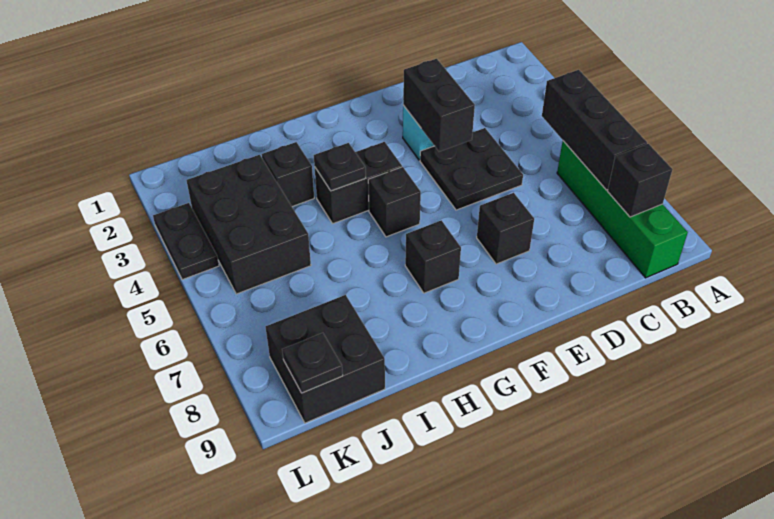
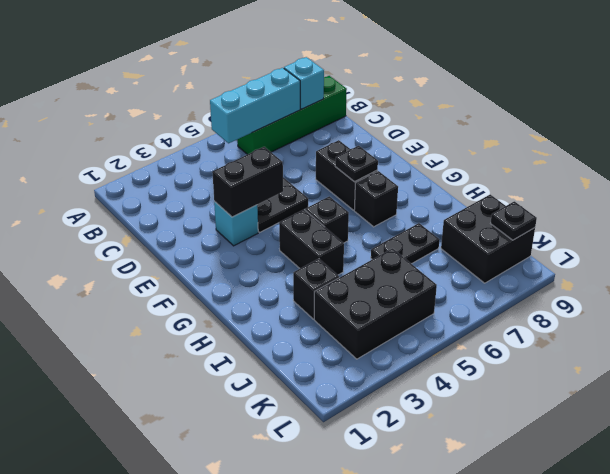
black brick B5:B7 level 2 -> cyan brick B5:B7 level 2
black brick B8 level 2 -> cyan brick B8 level 2
black brick E7 level 1 -> black brick E7:F7 level 1
black plate H4 level 2 -> black plate F7 level 2
black plate L3:L4 level 1 -> black plate I6:I7 level 1

